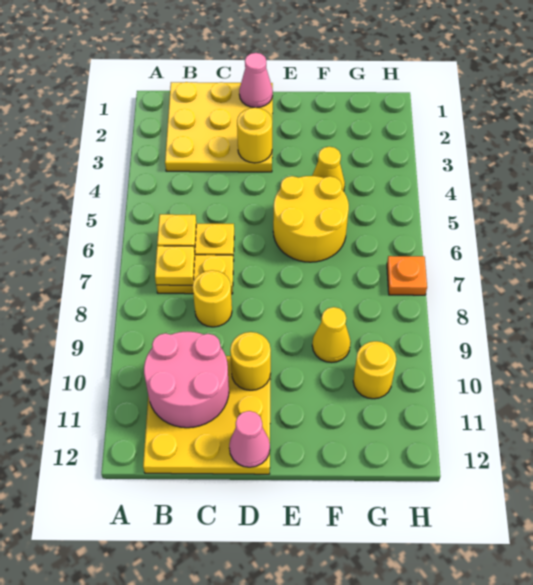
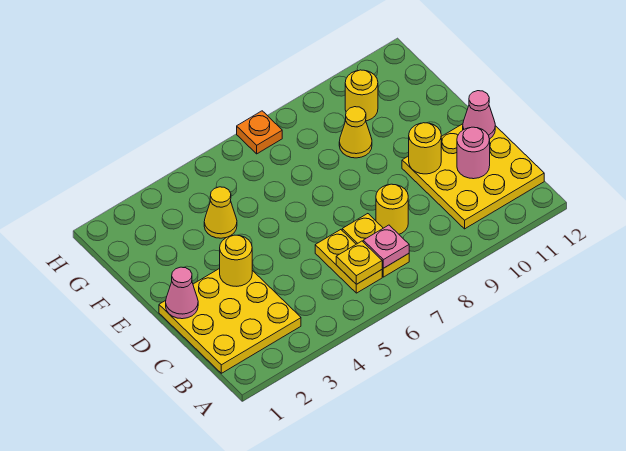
yellow plate B7 level 2 -> pink plate B7 level 2
pink round brick B10:C11 level 2 -> pink round brick C11 level 2
yellow round brick E5:F6 level 1 -> none

